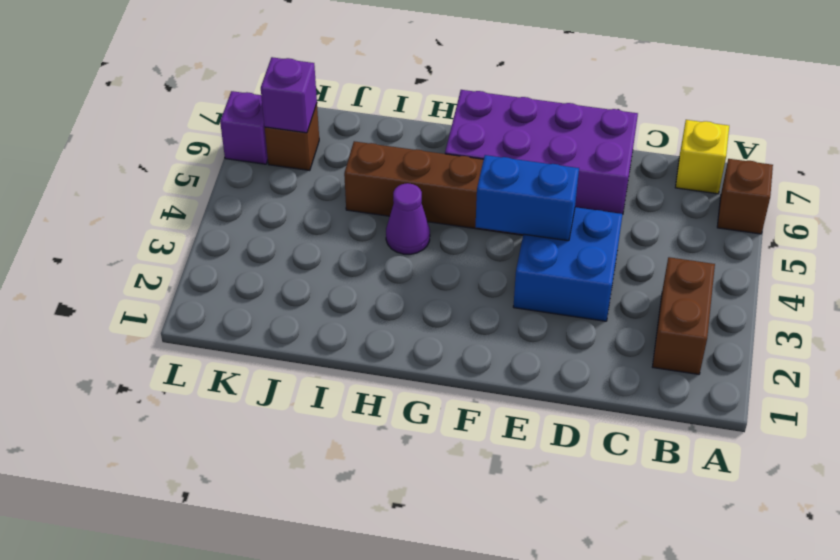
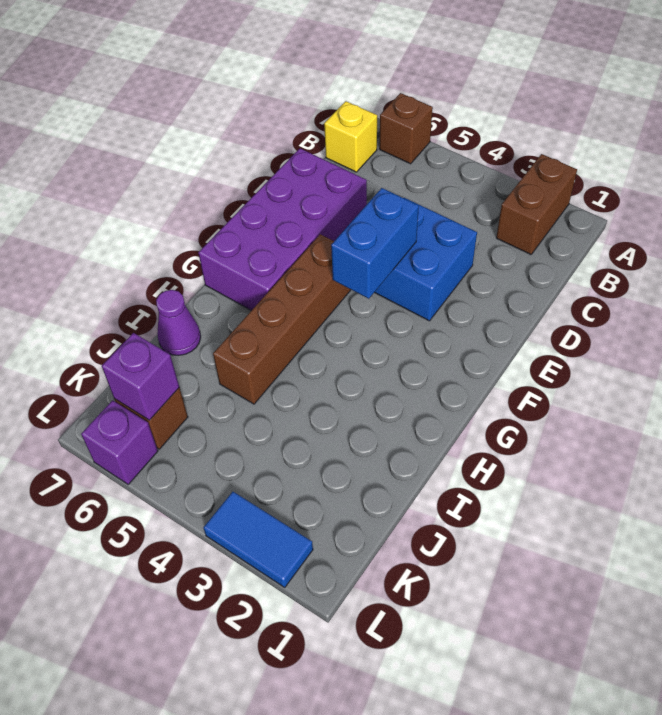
brown brick B2:B3 level 1 -> brown brick A2:B2 level 1
purple cone H4 level 1 -> purple cone I7 level 1
none -> blue tile L2:L3 level 1

